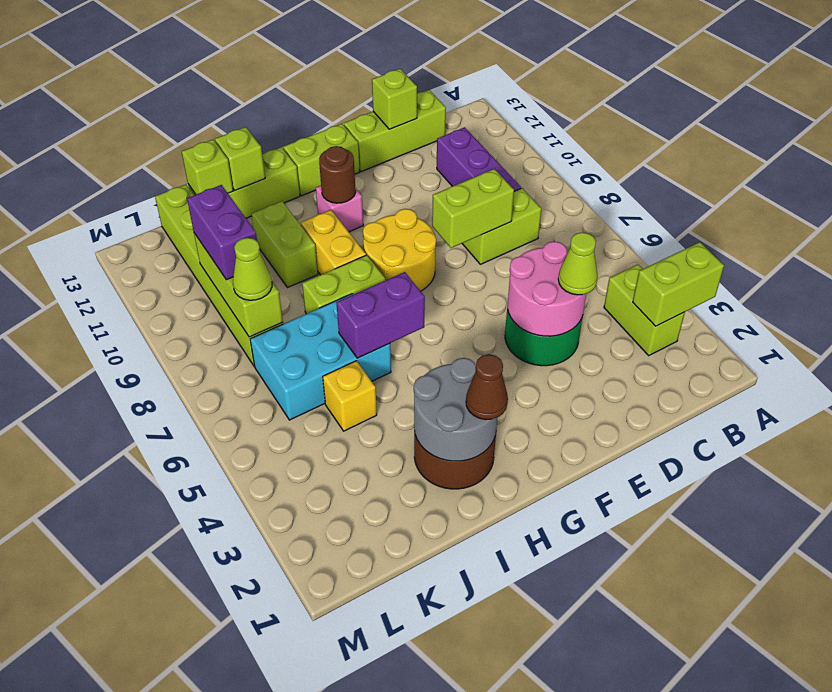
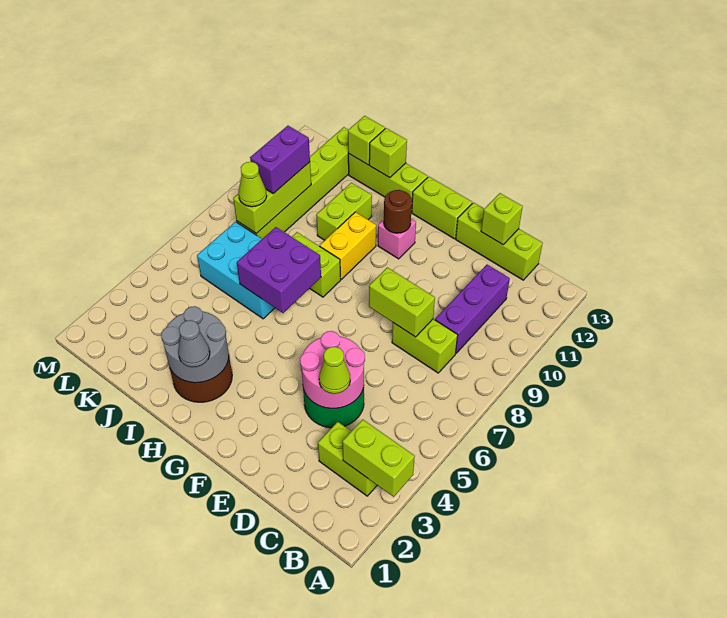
lime brick B3:B4 level 1 -> lime brick B3:C3 level 1
yellow round brick F8:G9 level 1 -> none
brown cone H2 level 3 -> grey cone H2 level 3
purple brick H6:I6 level 2 -> purple brick H6:I7 level 2
yellow brick J5 level 1 -> none

